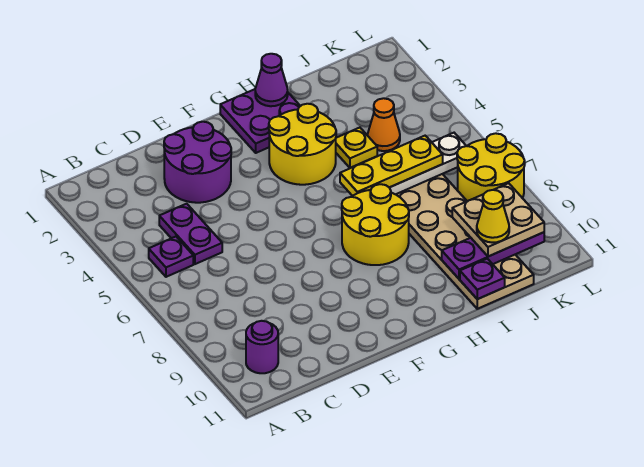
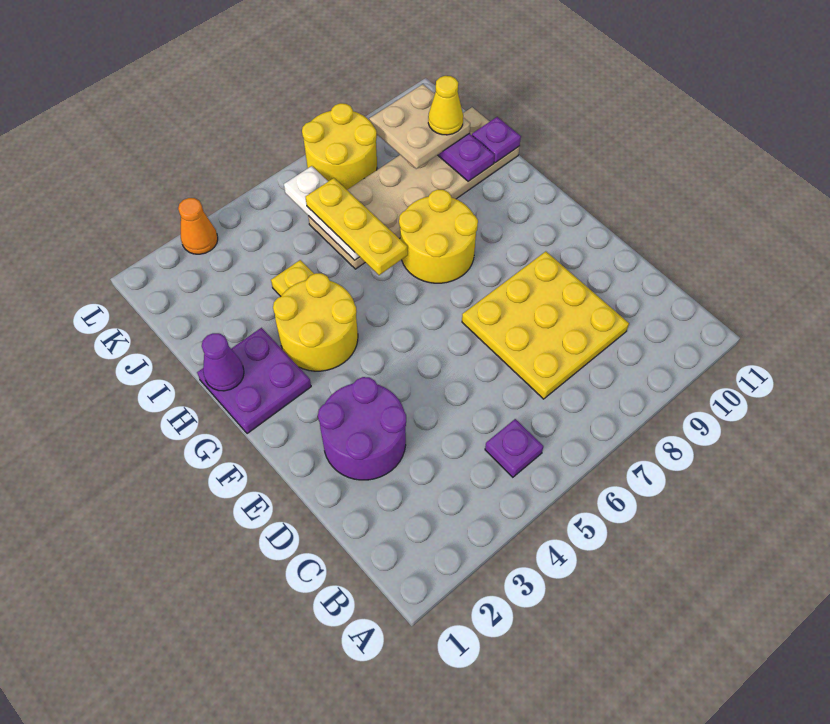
purple round brick B10 level 1 -> none
purple plate C4:C5 level 1 -> none
none -> yellow plate C7:E9 level 1
orange cone J4 level 1 -> orange cone L3 level 1

